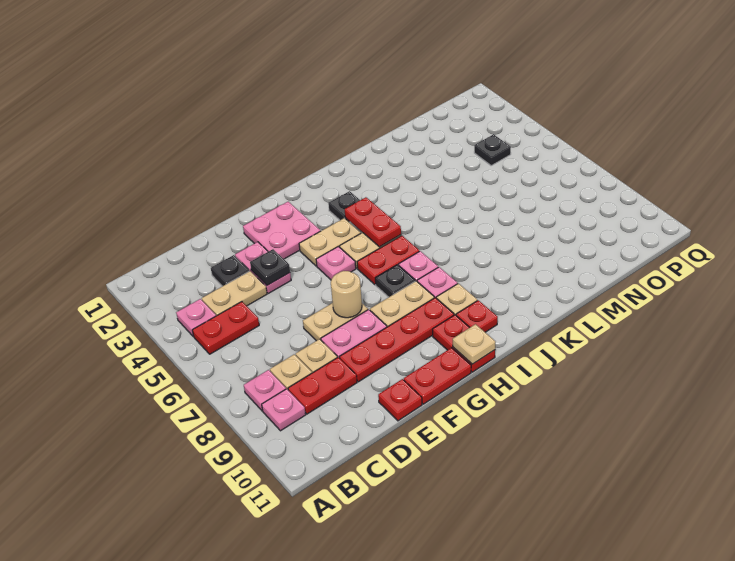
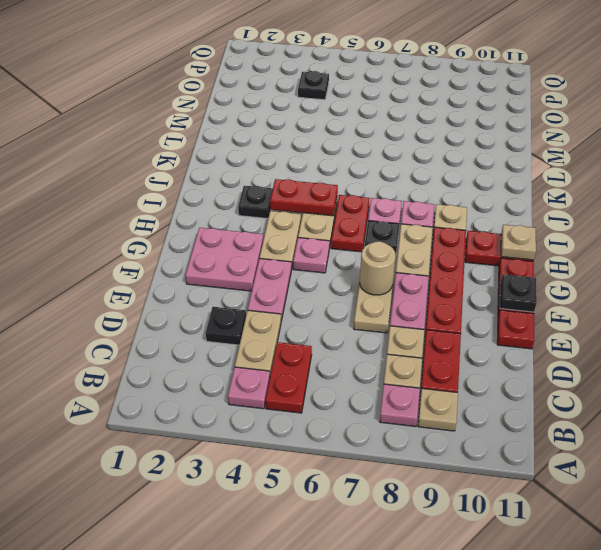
pink plate B9 level 1 -> tan plate B9 level 1
pink plate E3:E4 level 1 -> pink plate E4:F4 level 1
black plate E4 level 2 -> black plate F11 level 2
red plate I10 level 1 -> none

